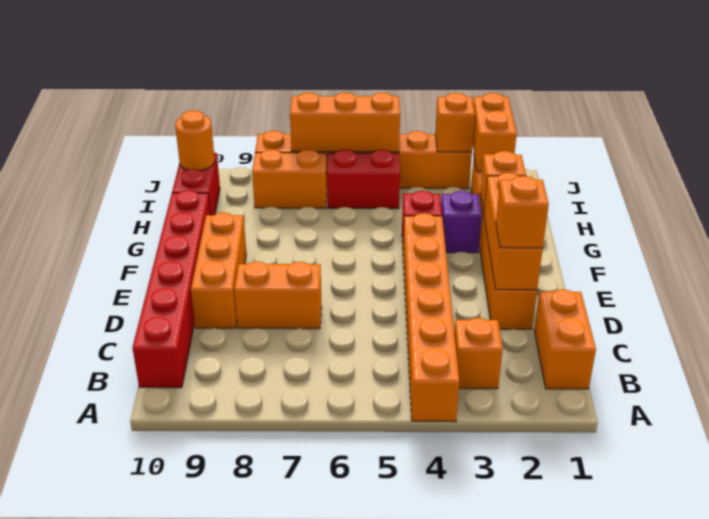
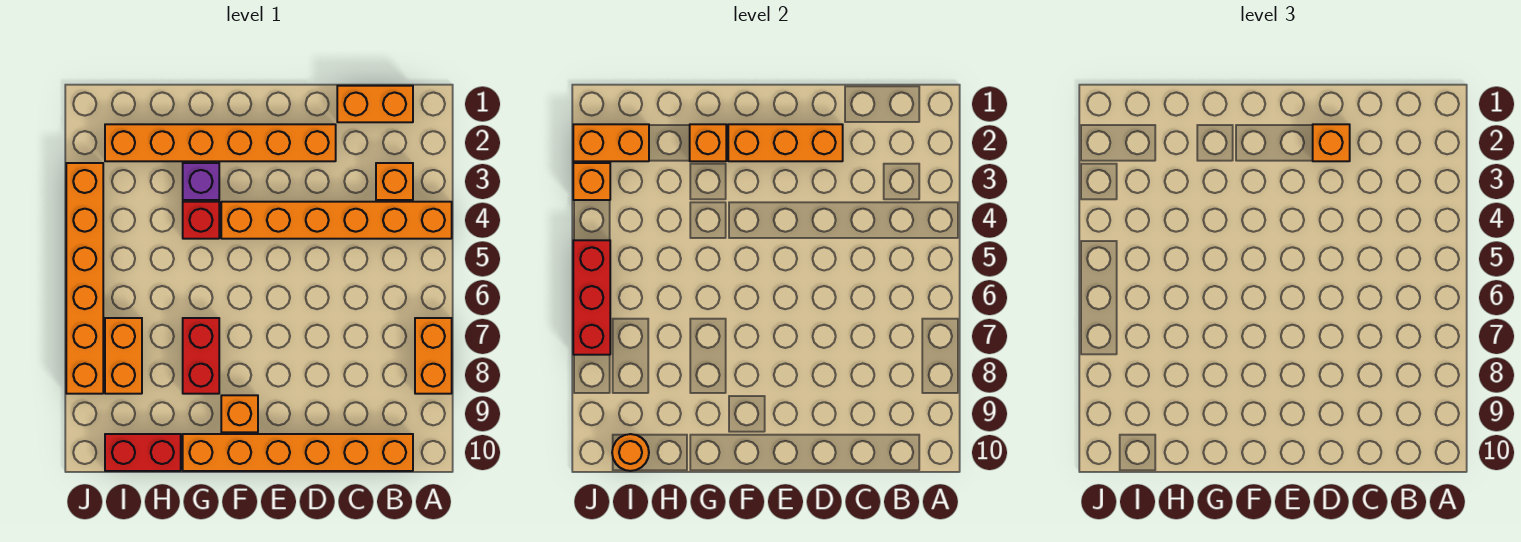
red brick B10:G10 level 1 -> orange brick B10:G10 level 1
orange brick D7:D8 level 1 -> orange brick A7:A8 level 1
orange brick D9:F9 level 1 -> orange brick F9 level 1
red brick I5:I6 level 1 -> red brick G7:G8 level 1
orange brick J5:J7 level 2 -> red brick J5:J7 level 2

